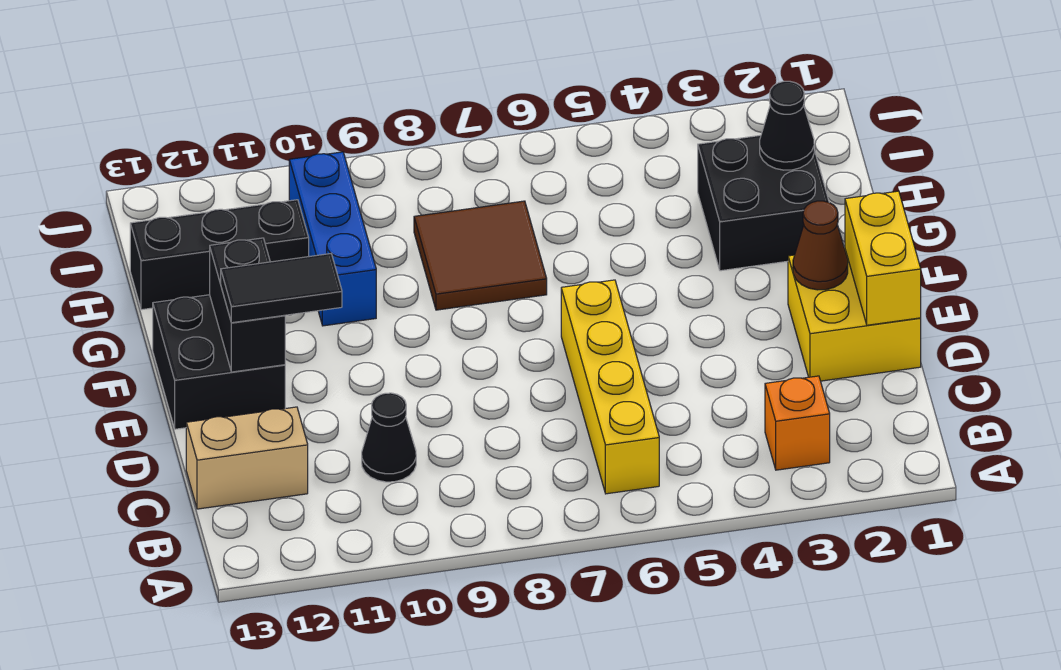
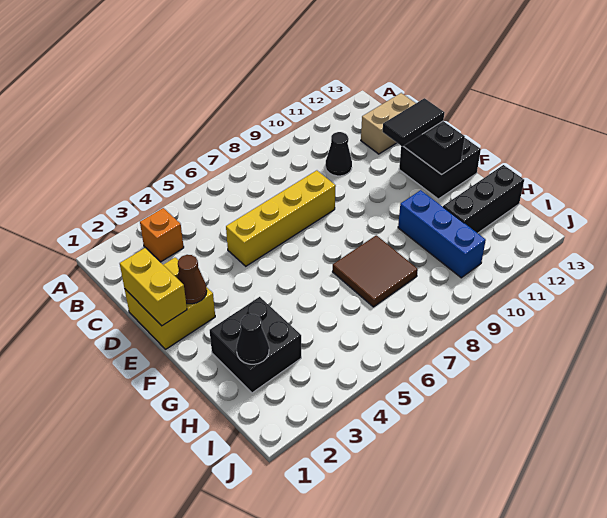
yellow brick B6:E6 level 1 -> yellow brick D5:D8 level 1

